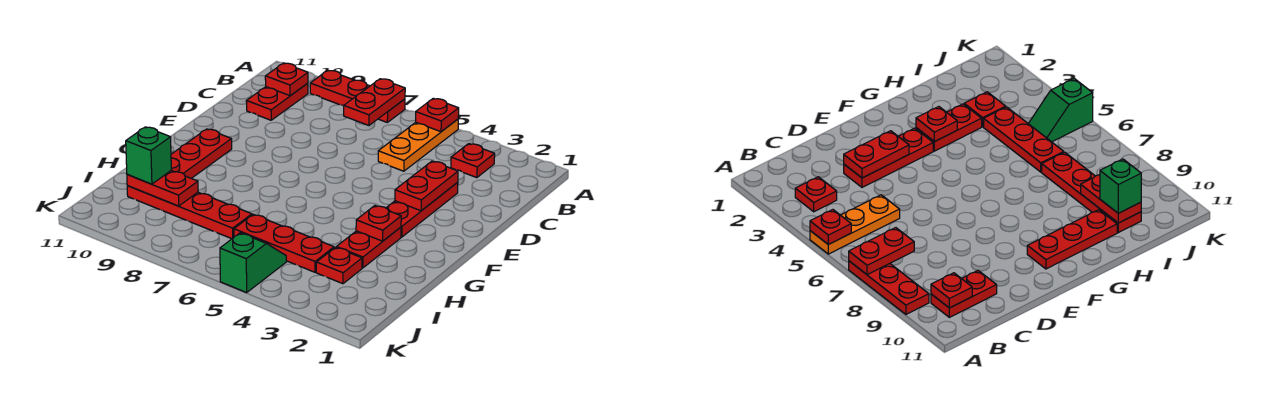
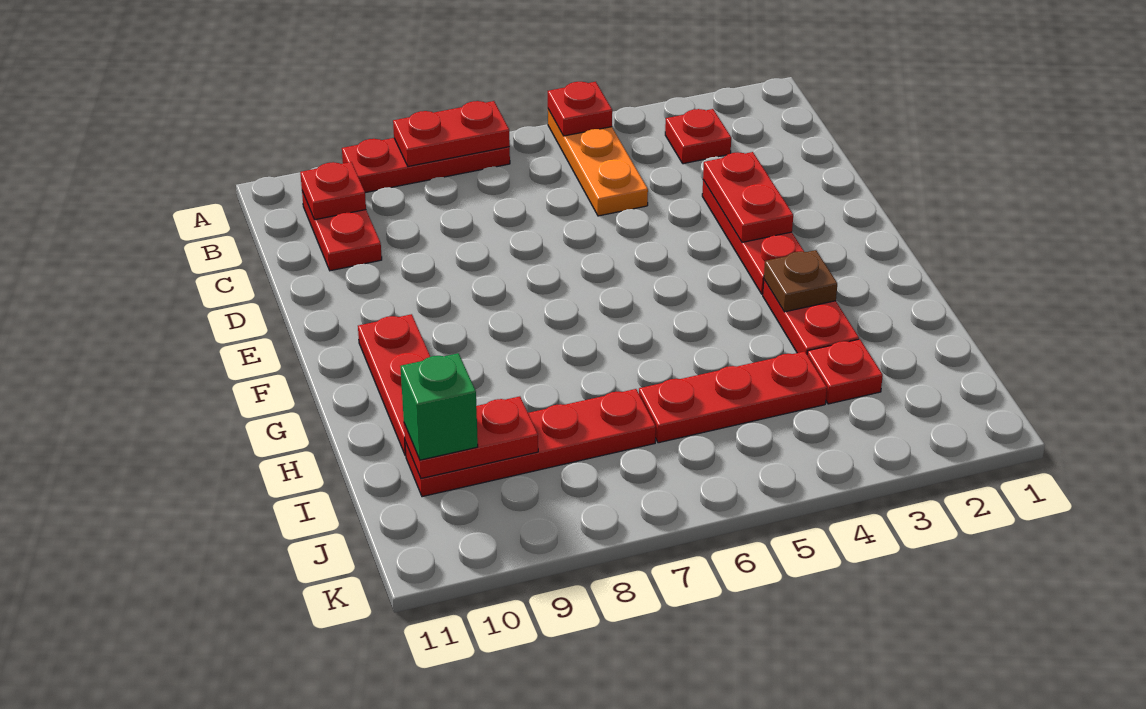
red plate A7:B7 level 2 -> red plate A7:A8 level 2
red plate G3 level 2 -> brown plate G3 level 2
green slope J5:K5 level 1 top K -> none

